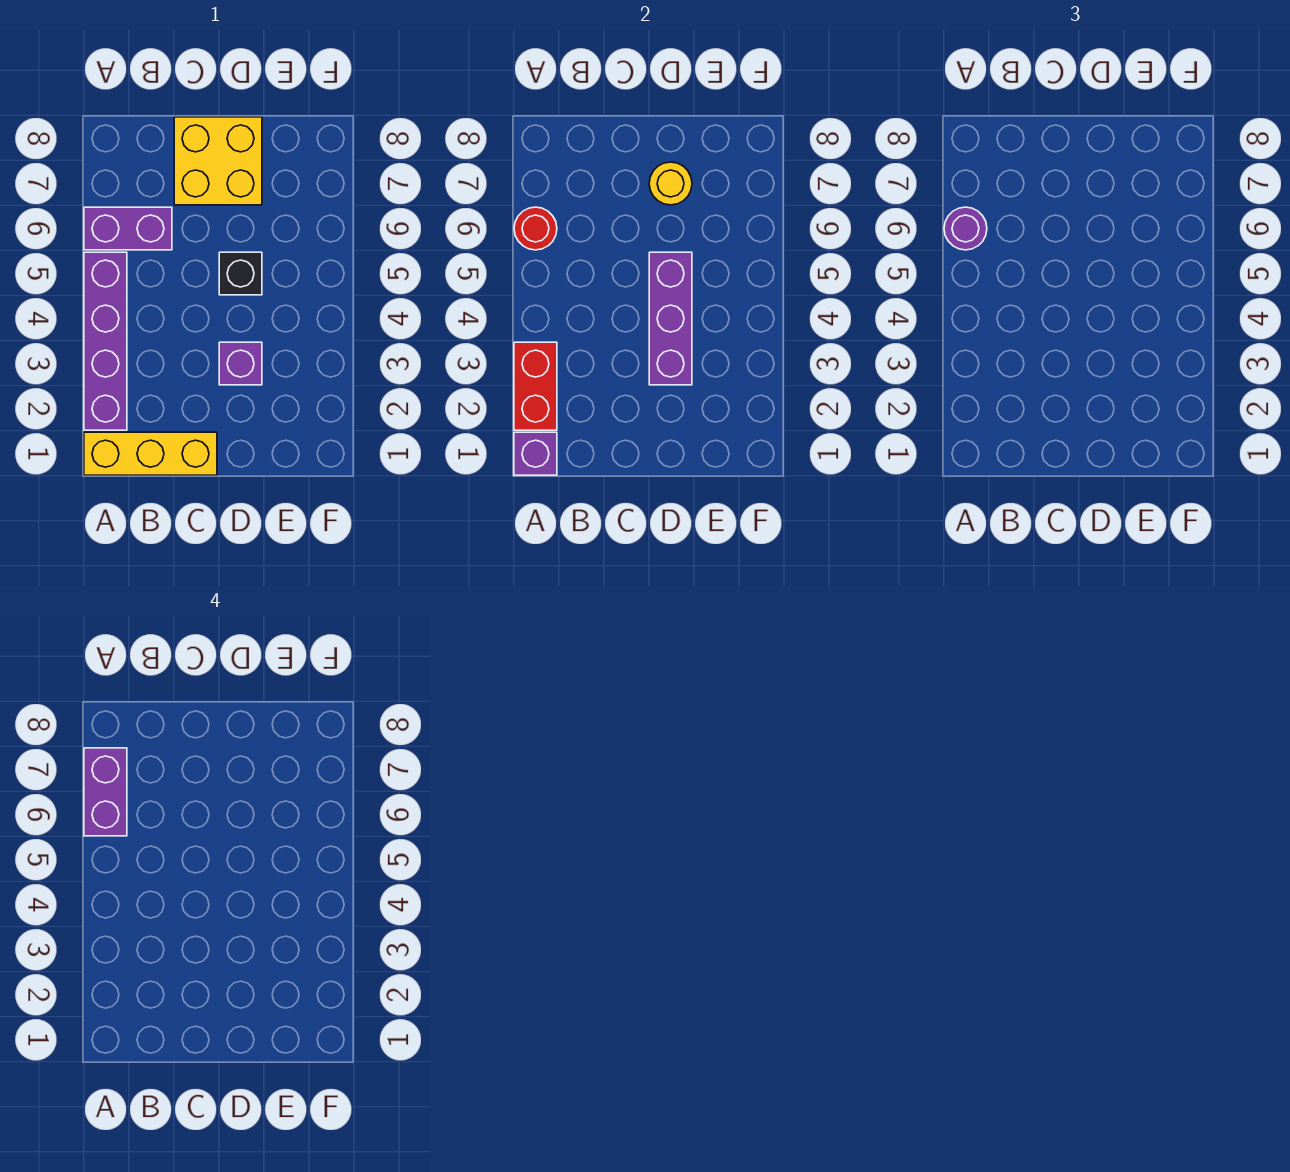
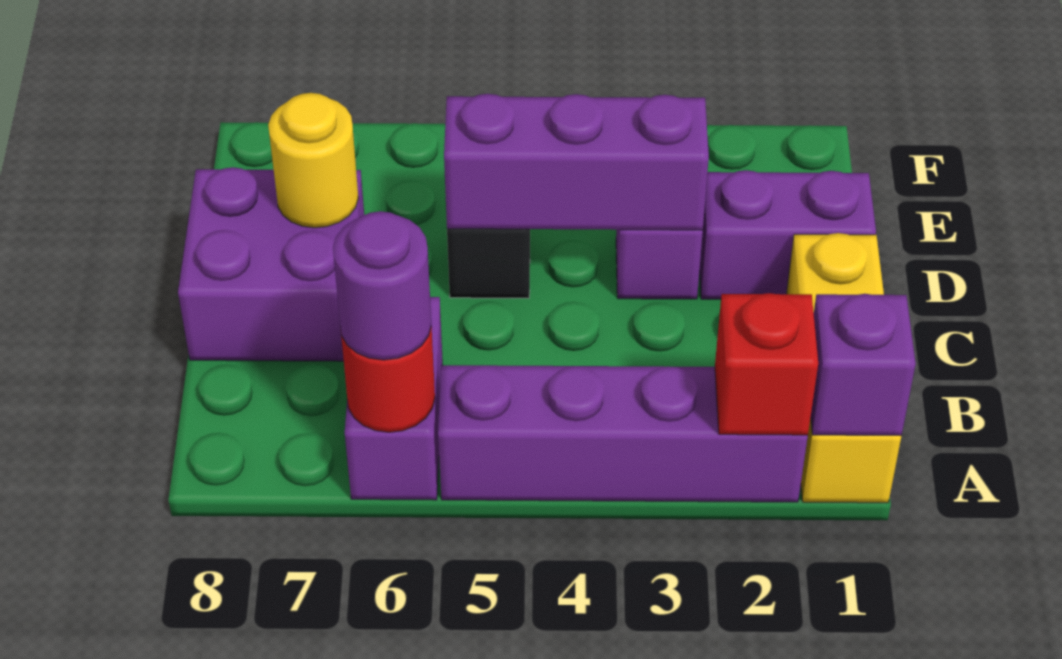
red brick A2:A3 level 2 -> red brick A2 level 2
purple brick A6:A7 level 4 -> purple brick D1:D2 level 1
yellow brick C7:D8 level 1 -> purple brick C7:D8 level 1

